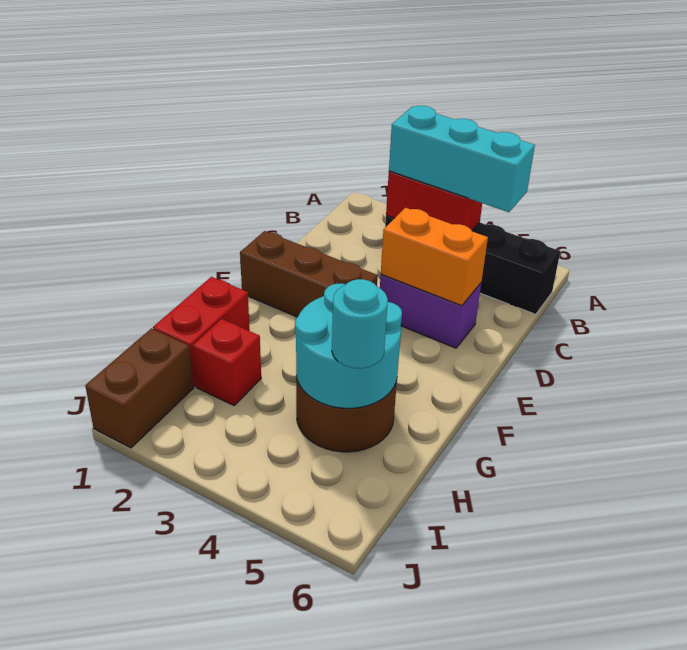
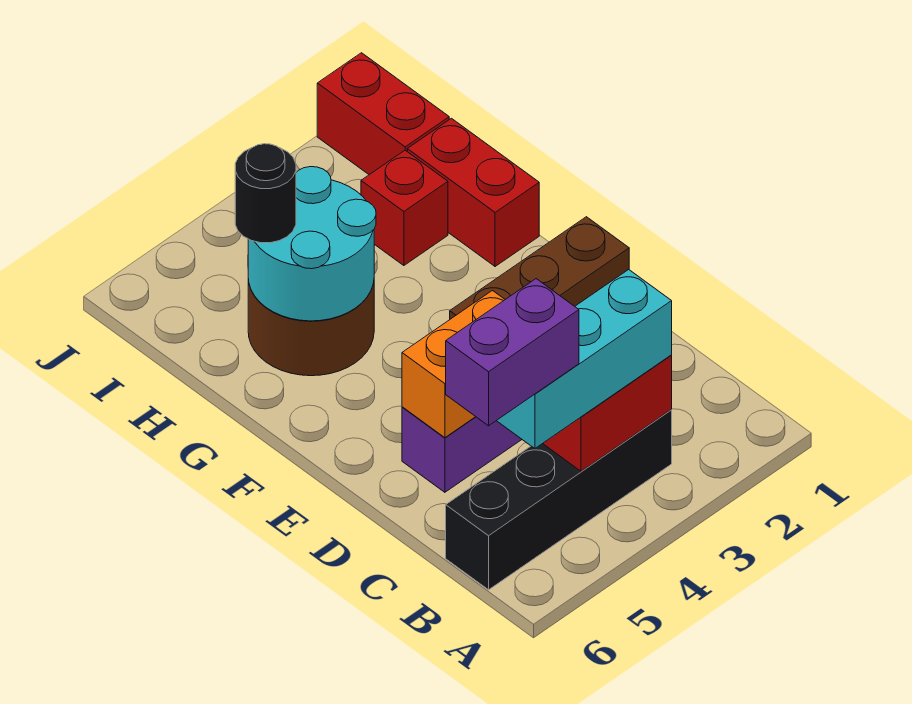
none -> purple brick B5:B6 level 4
cyan round brick H5 level 3 -> black round brick H5 level 3
brown brick I1:J1 level 1 -> red brick I1:J1 level 1

